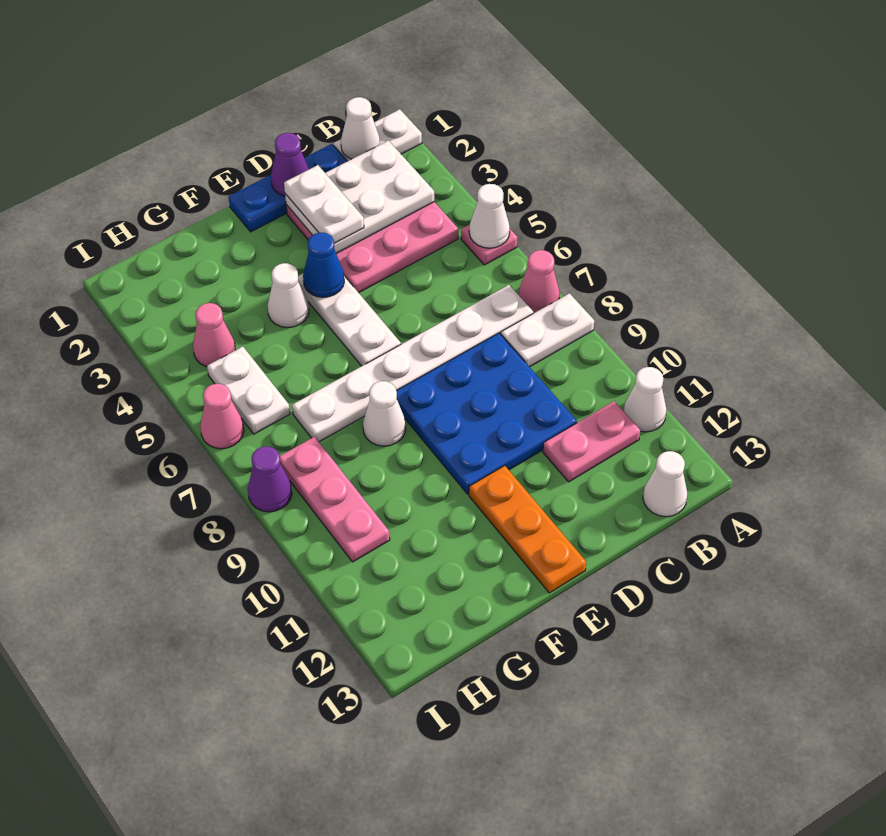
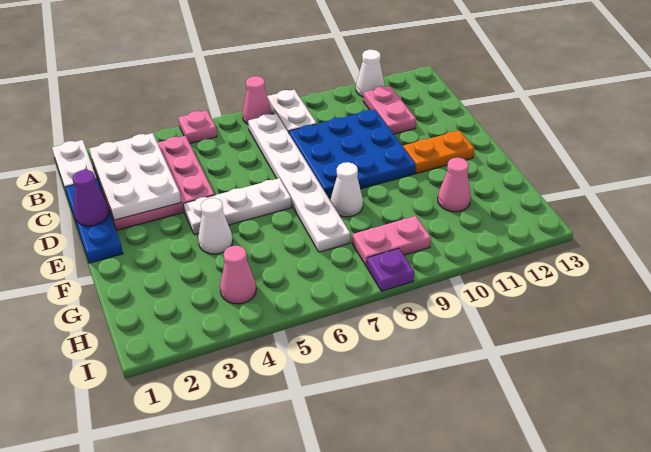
white cone A5 level 2 -> none
white cone B1 level 2 -> none
white cone B13 level 1 -> none
white plate D2:D3 level 3 -> none
blue cone E4 level 2 -> none
orange plate E11:E13 level 1 -> orange plate E11:E12 level 1
white plate H5:H6 level 1 -> none
pink plate H8:H10 level 1 -> pink plate H8:H9 level 1
pink cone I6 level 1 -> pink cone G11 level 1
purple cone I8 level 1 -> purple plate I8 level 1

